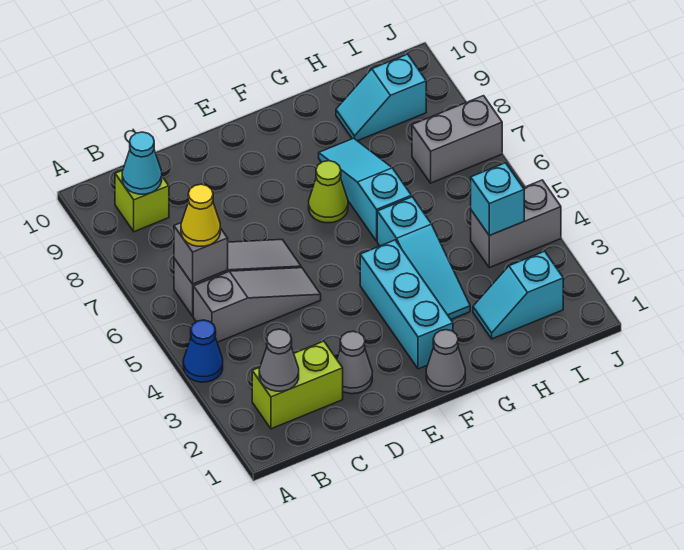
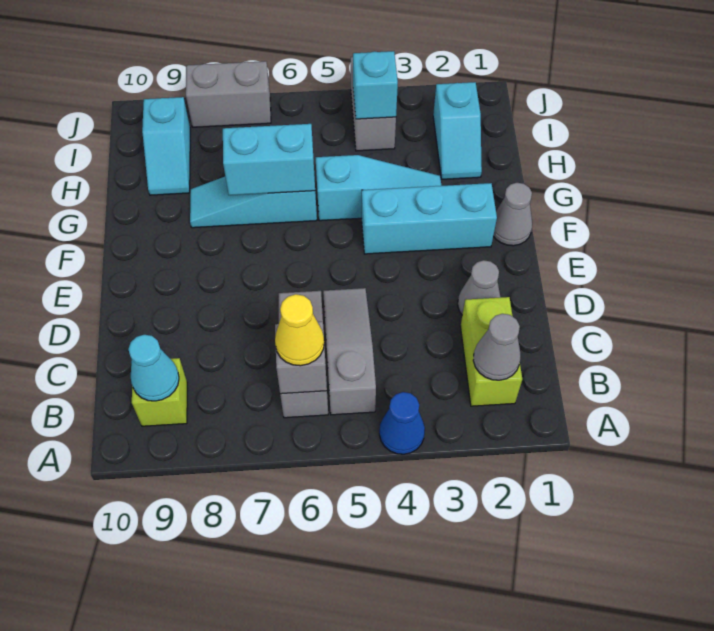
lime cone F7 level 1 -> none
none -> cyan brick G6:G7 level 2
grey brick I7:J7 level 1 -> grey brick J7:J8 level 1

